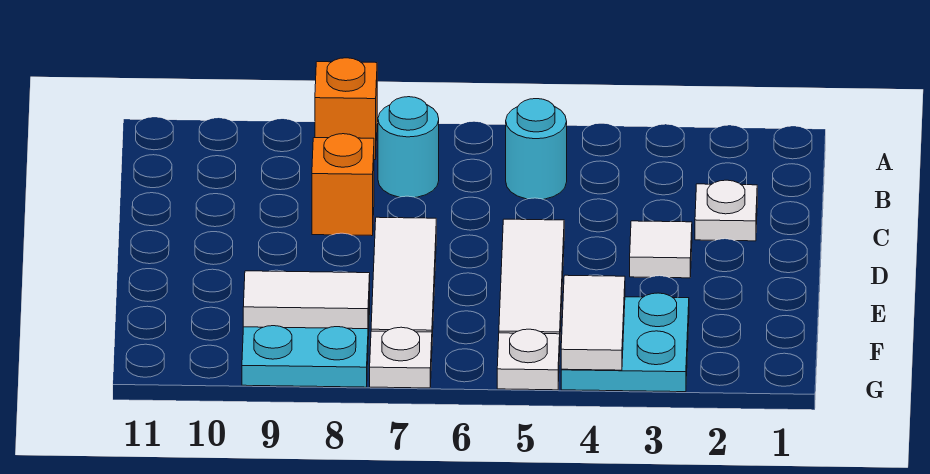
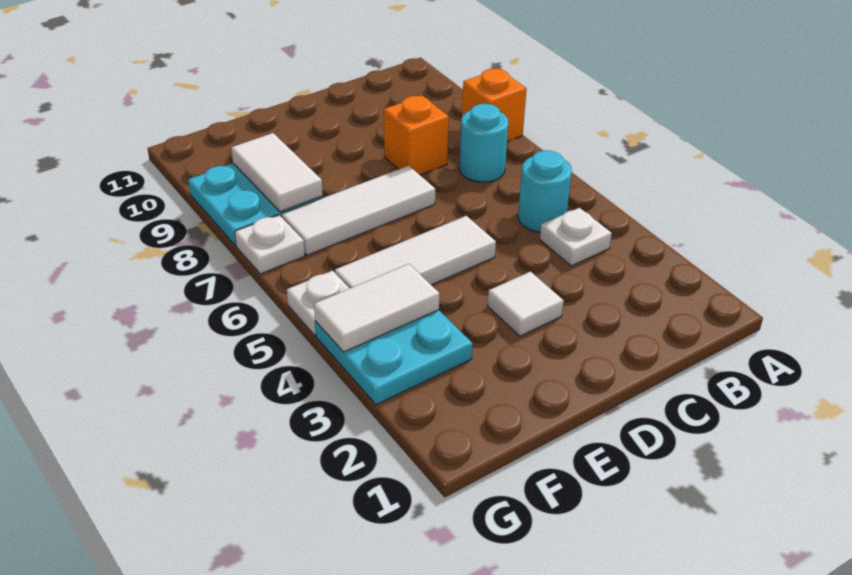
white plate C2 level 1 -> white plate B4 level 1

